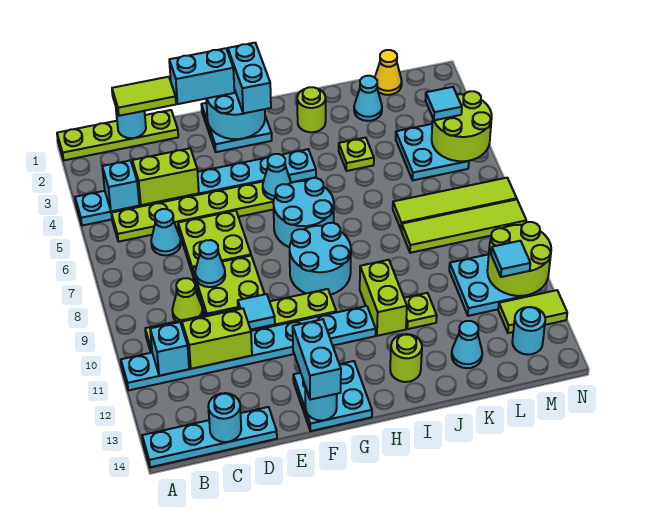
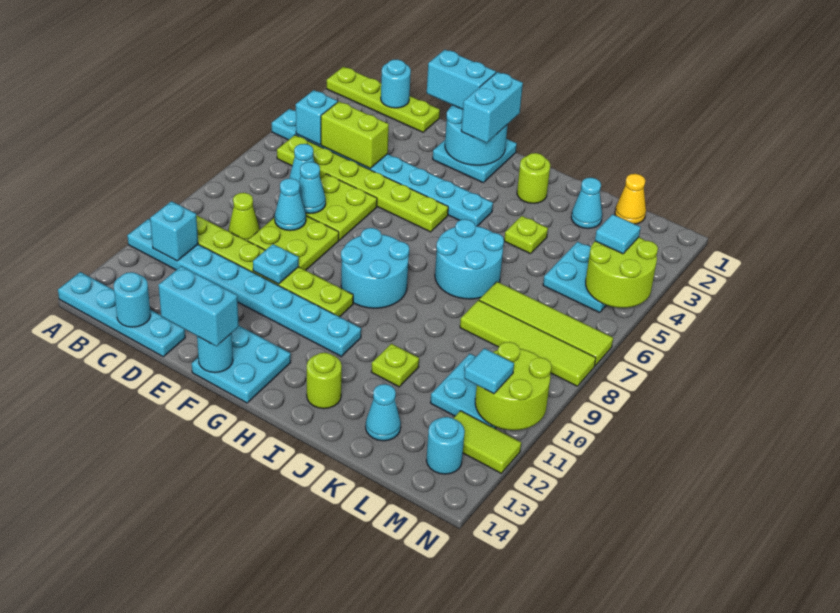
lime tile C1:D1 level 3 -> none
lime brick C11:D11 level 2 -> none
cyan tile E10 level 2 -> cyan plate E10 level 2
cyan brick F13:F14 level 3 -> cyan brick E14:F14 level 3
cyan cone G5 level 2 -> cyan cone D7 level 2
cyan round brick G6:H7 level 1 -> cyan round brick I6:J7 level 1
lime brick I10:I11 level 1 -> none

